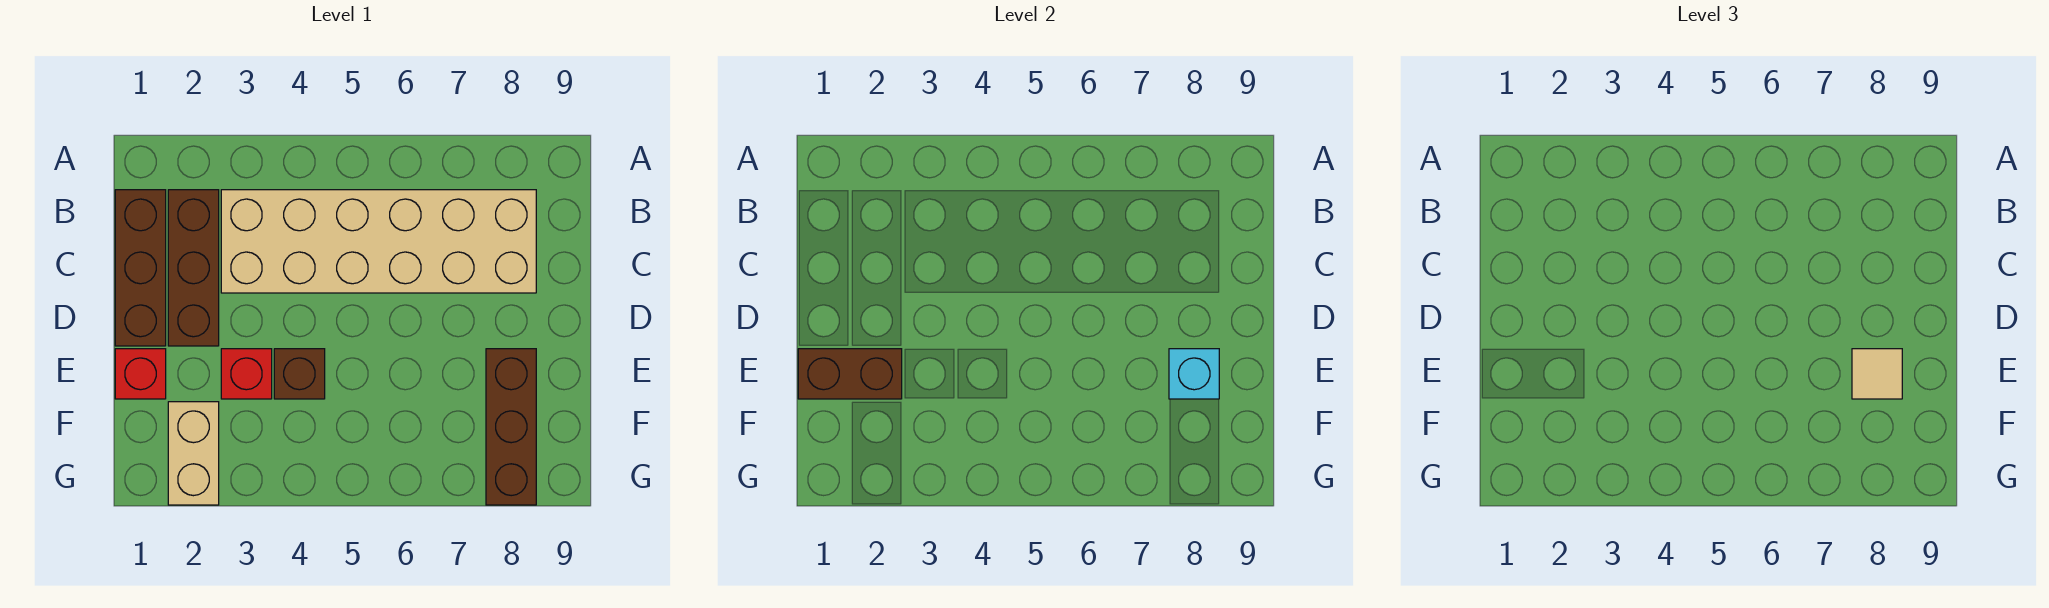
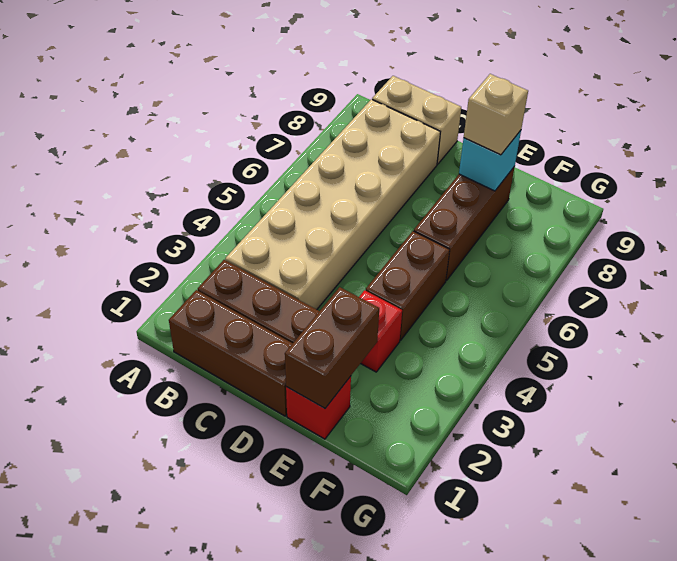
brown brick E4 level 1 -> brown brick E4:E5 level 1
brown brick E8:G8 level 1 -> brown brick E6:E8 level 1
tan tile E8 level 3 -> tan brick E8 level 3
tan brick F2:G2 level 1 -> tan brick B9:C9 level 1

